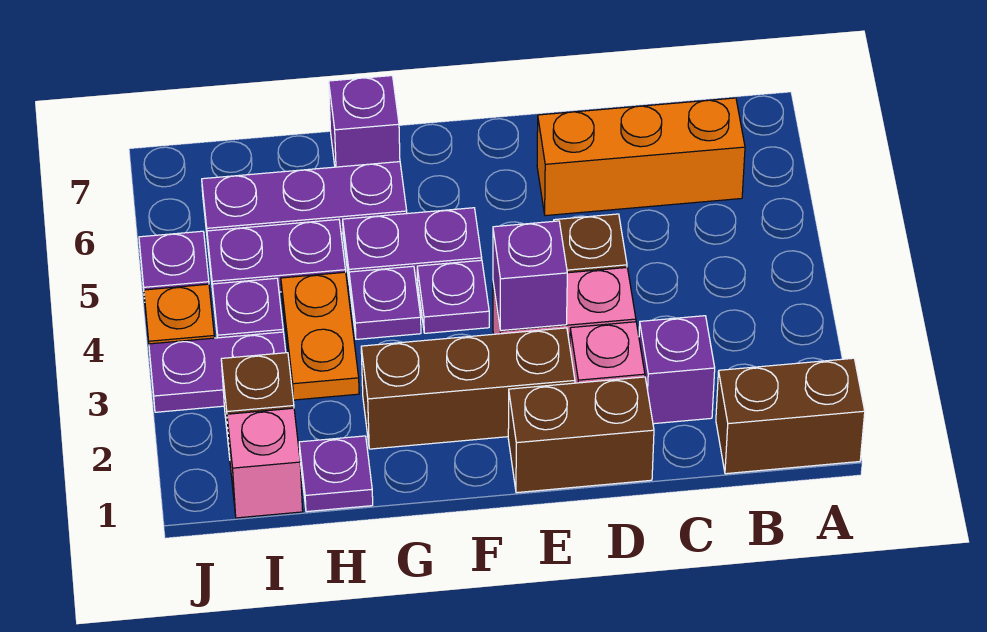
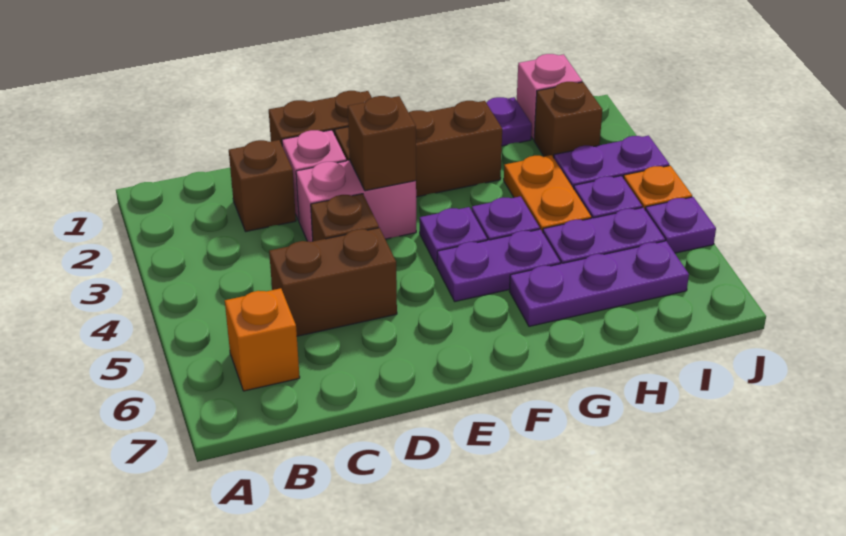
brown brick A1:B1 level 1 -> brown brick C5:D5 level 1
orange brick B6:D6 level 1 -> orange brick B6 level 1
purple brick C2 level 1 -> brown brick C2 level 1
purple brick E3 level 2 -> brown brick E3 level 2
purple brick G7 level 1 -> none

